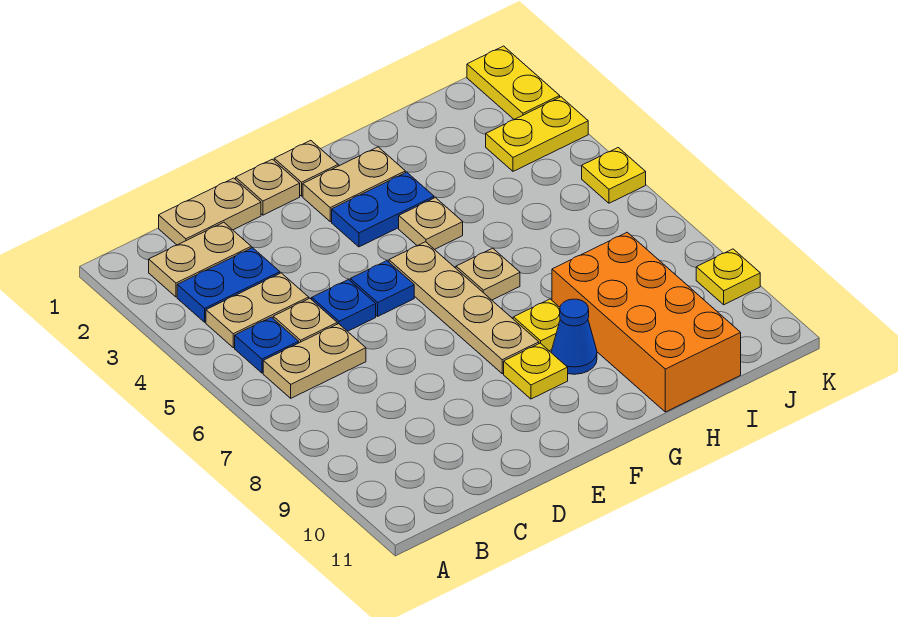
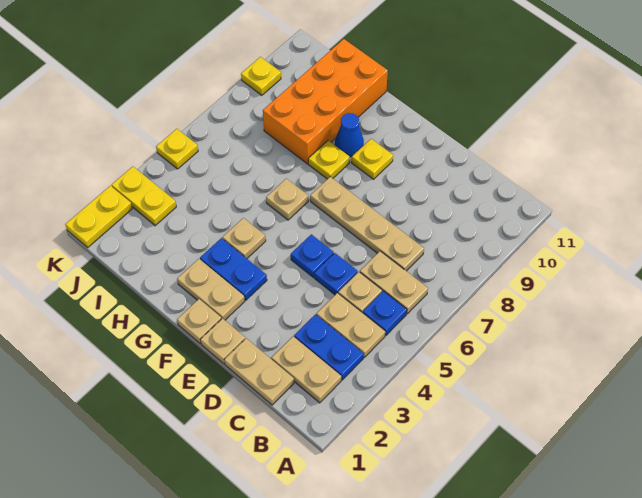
tan plate F5:F8 level 1 -> tan plate C7:F7 level 1

